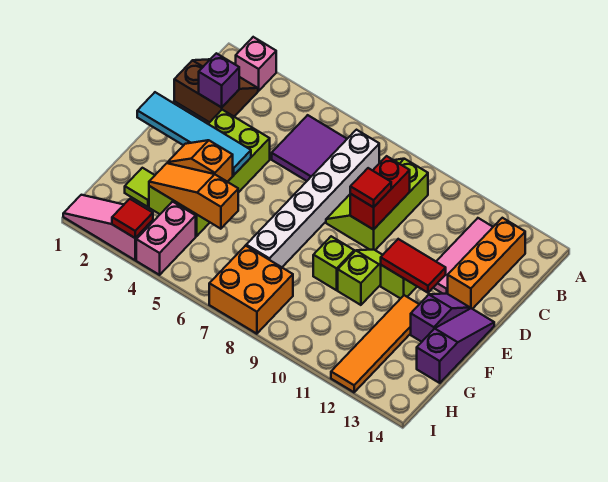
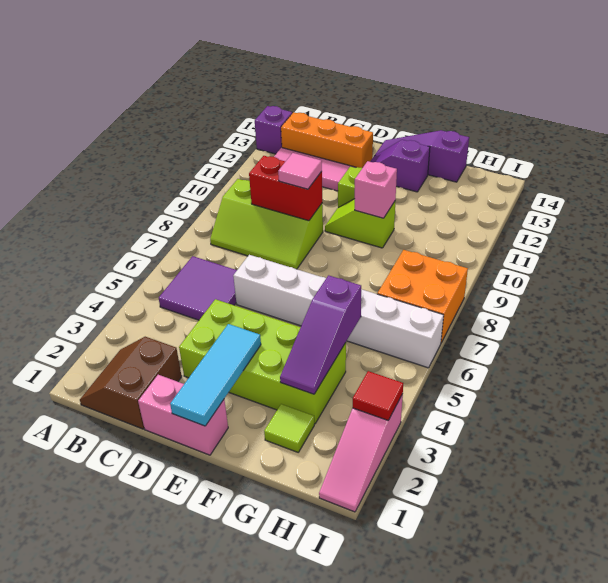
pink brick A2 level 1 -> pink brick F10 level 2
white brick B7:G7 level 1 -> white brick D6:I6 level 1
purple brick C2 level 2 -> purple brick A13 level 1
red tile D9 level 3 -> pink tile D9 level 3
cyan tile E1:E4 level 2 -> cyan tile E1:E3 level 2
red tile E11:E12 level 2 -> none
orange slope F3:F4 level 2 top 4 -> none
lime brick F9 level 1 -> none
orange tile F12:I12 level 1 -> none
orange slope G3:G5 level 2 top 5 -> purple slope G3:G5 level 2 top 5
pink brick H4:I4 level 1 -> pink brick D1:E1 level 1

